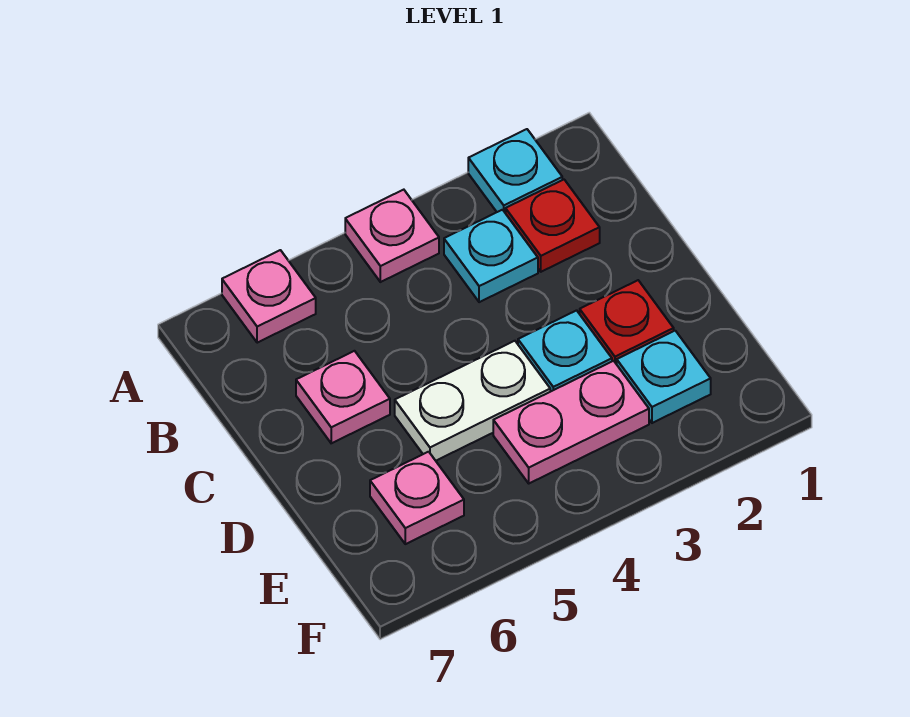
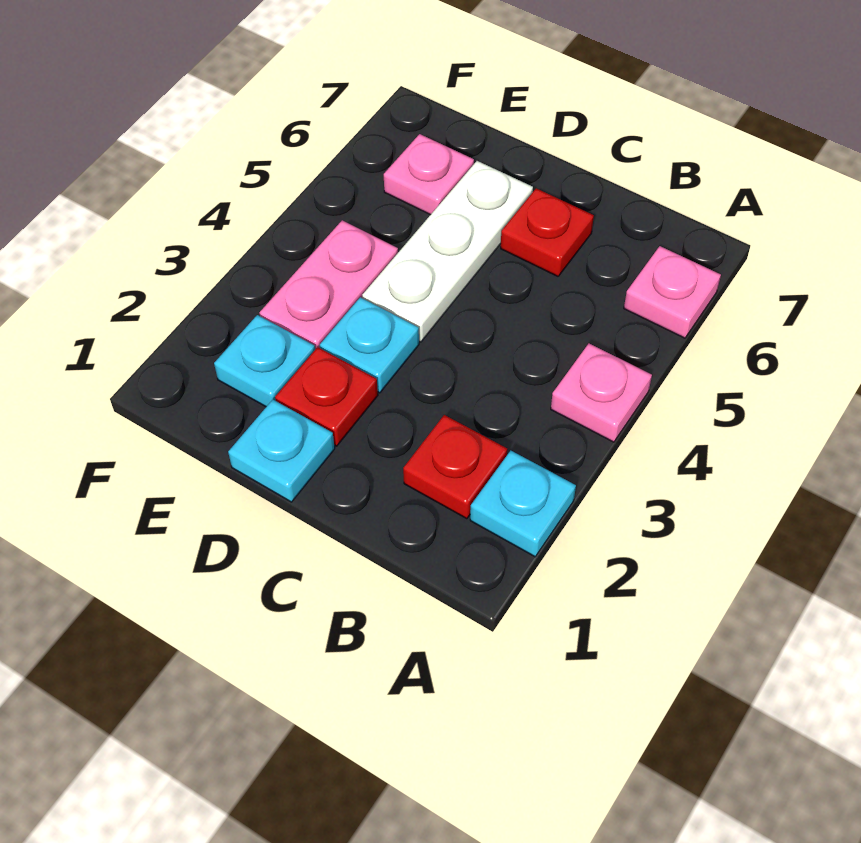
cyan plate B3 level 1 -> cyan plate D1 level 1
pink plate C6 level 1 -> red plate C6 level 1
white plate D4:D5 level 1 -> white plate D4:D6 level 1

